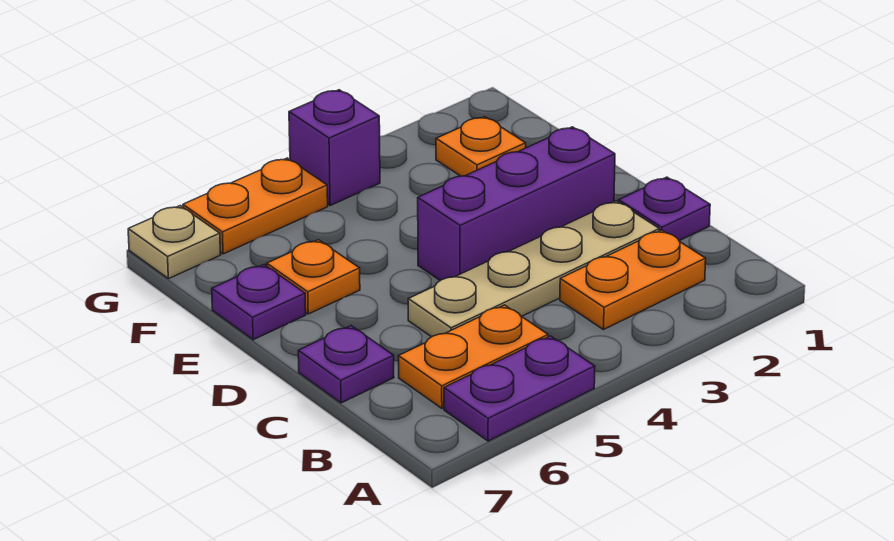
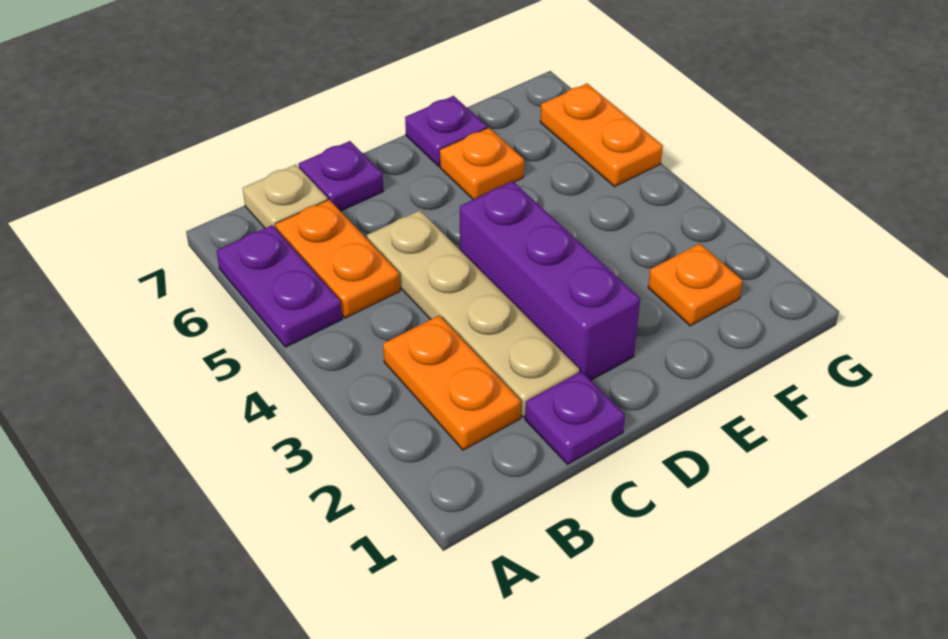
purple brick G4 level 1 -> none
tan plate G7 level 1 -> tan plate B7 level 1

